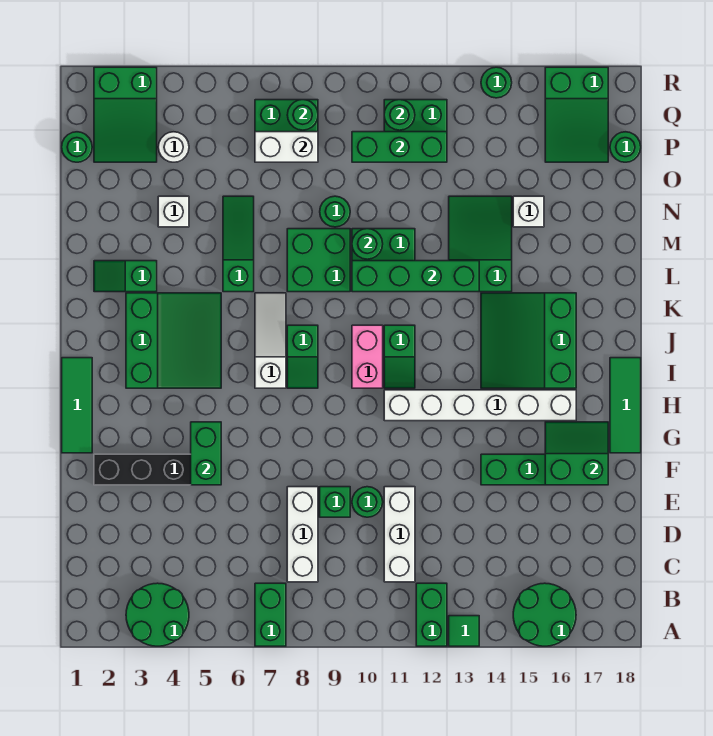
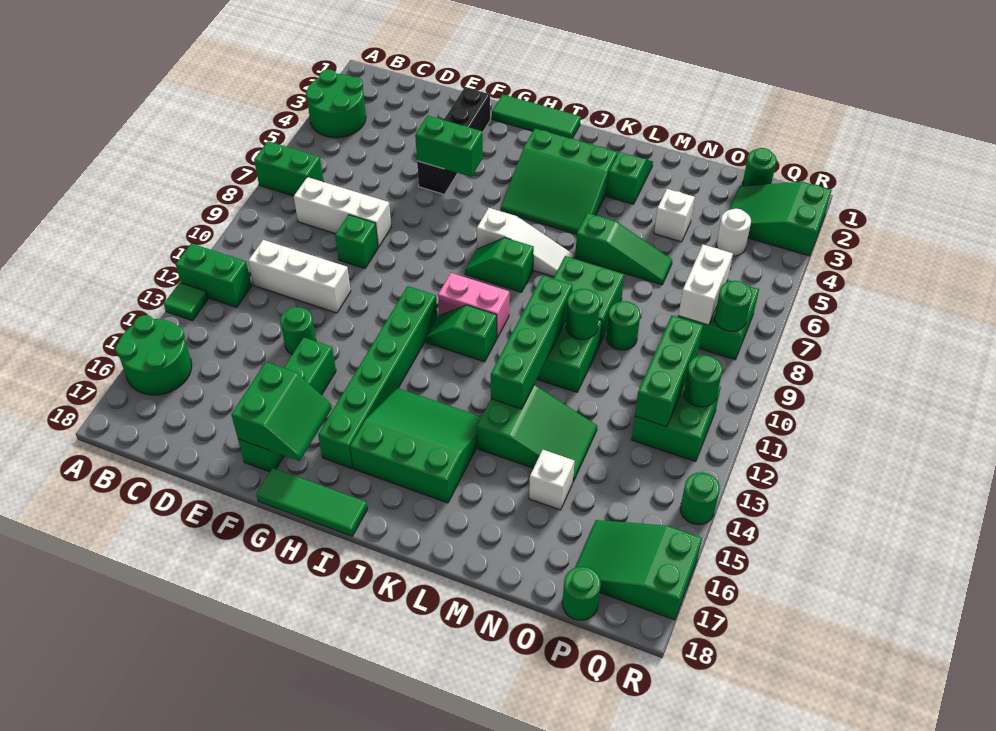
green round brick E10 level 1 -> green round brick E13 level 1
white brick H11:H16 level 1 -> green brick H11:H16 level 1

